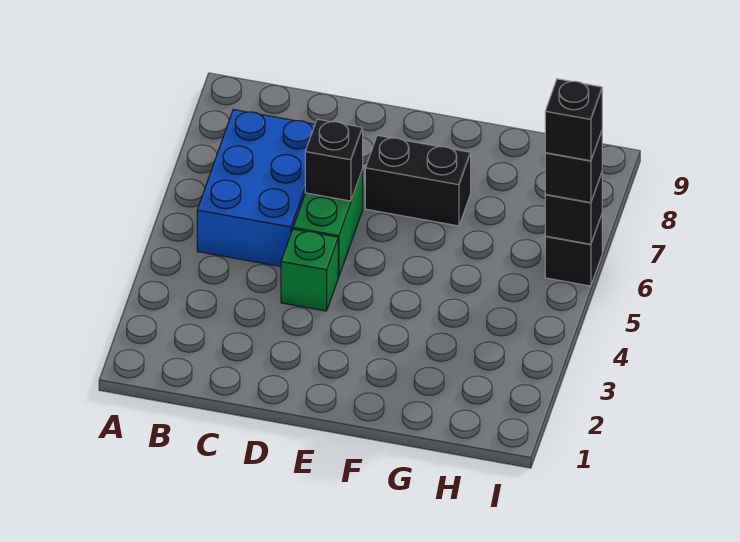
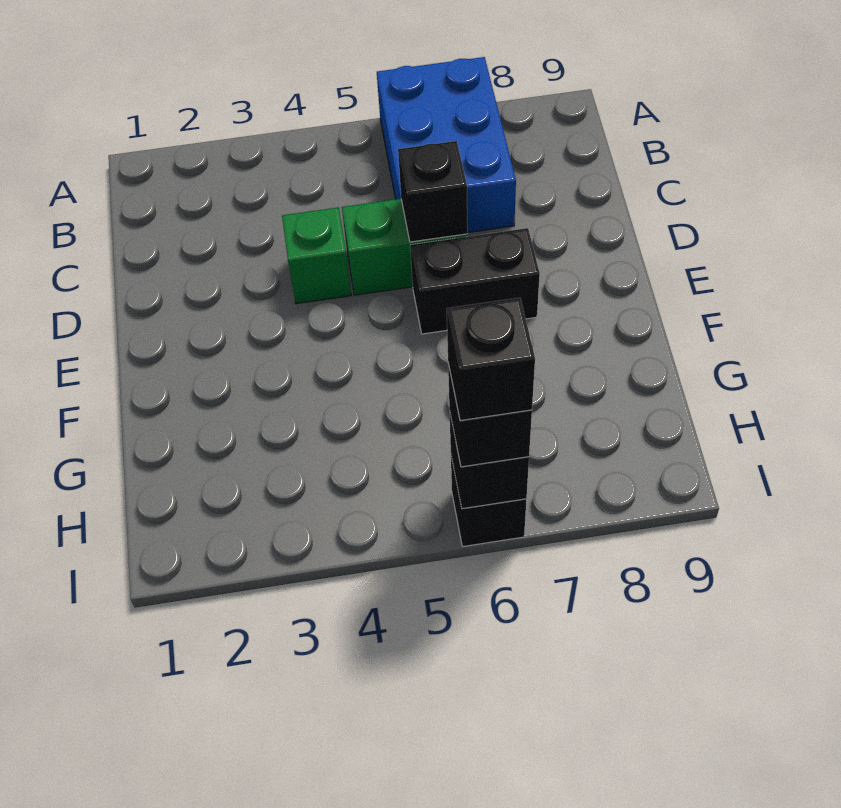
blue brick B5:C7 level 1 -> blue brick A6:C7 level 1
black brick E7:F7 level 1 -> black brick E6:E7 level 1

